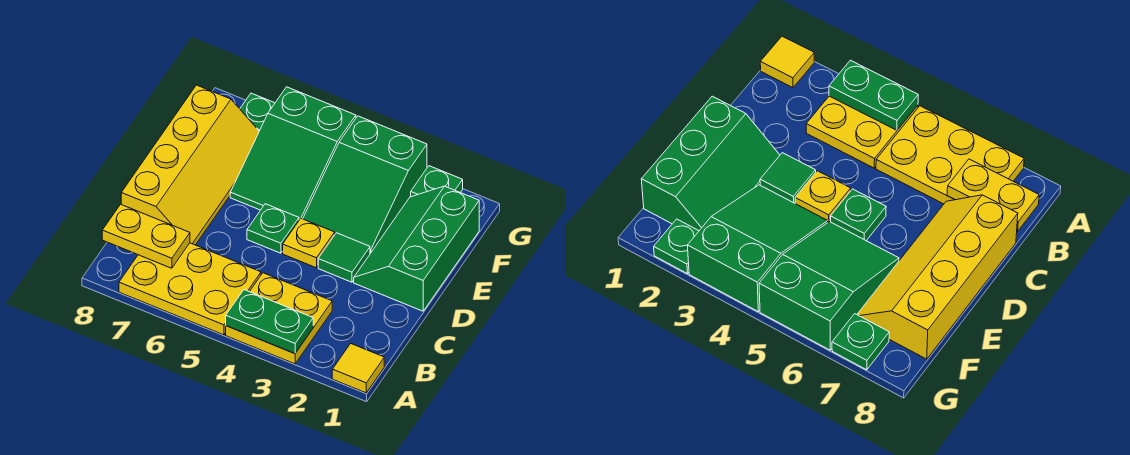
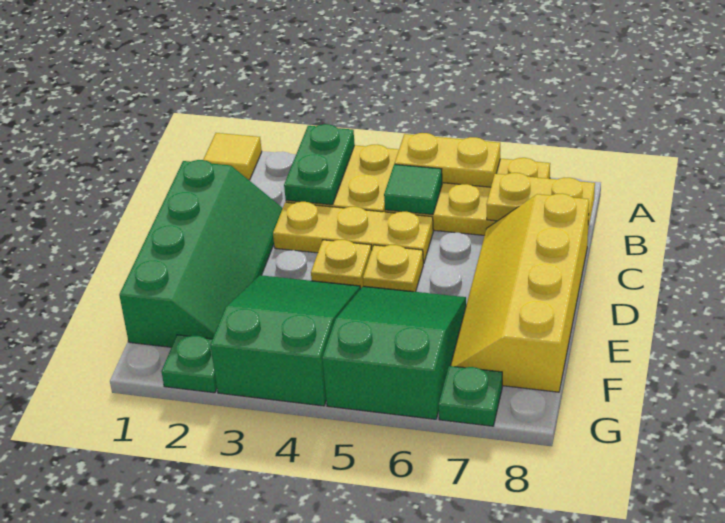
green plate A3:A4 level 2 -> green plate A3:B3 level 2
none -> yellow plate A5:A6 level 2
none -> yellow plate C3:C5 level 1
green slope D1:F2 level 1 top 1 -> green slope C1:F2 level 1 top 1
green tile D3 level 1 -> green tile B5 level 2
green plate D5 level 1 -> yellow plate D5 level 1

